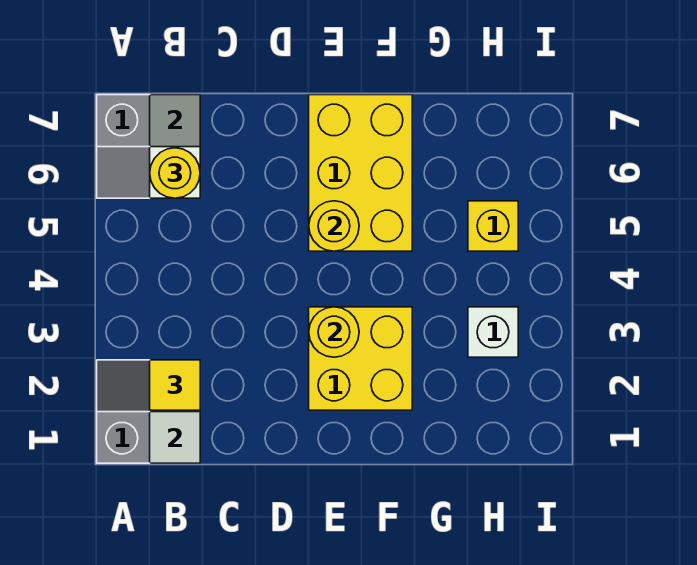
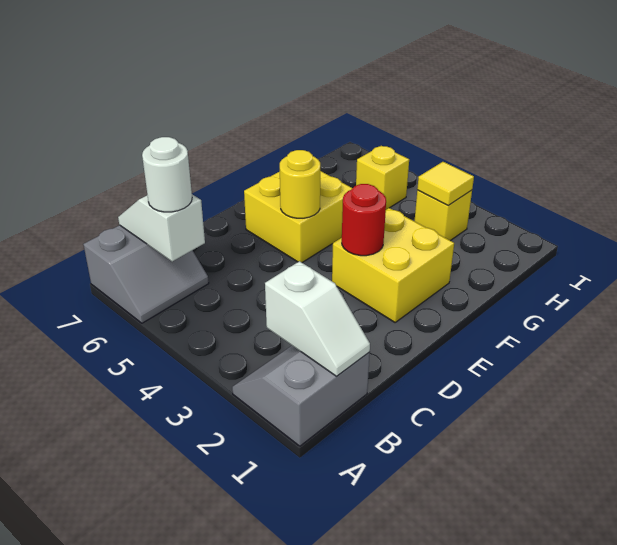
yellow tile B2 level 3 -> yellow tile H3 level 2
yellow round brick B6 level 3 -> white round brick B6 level 3
yellow round brick E3 level 2 -> red round brick E3 level 2
yellow brick E5:F7 level 1 -> yellow brick E5:F6 level 1
white brick H3 level 1 -> yellow brick H3 level 1

